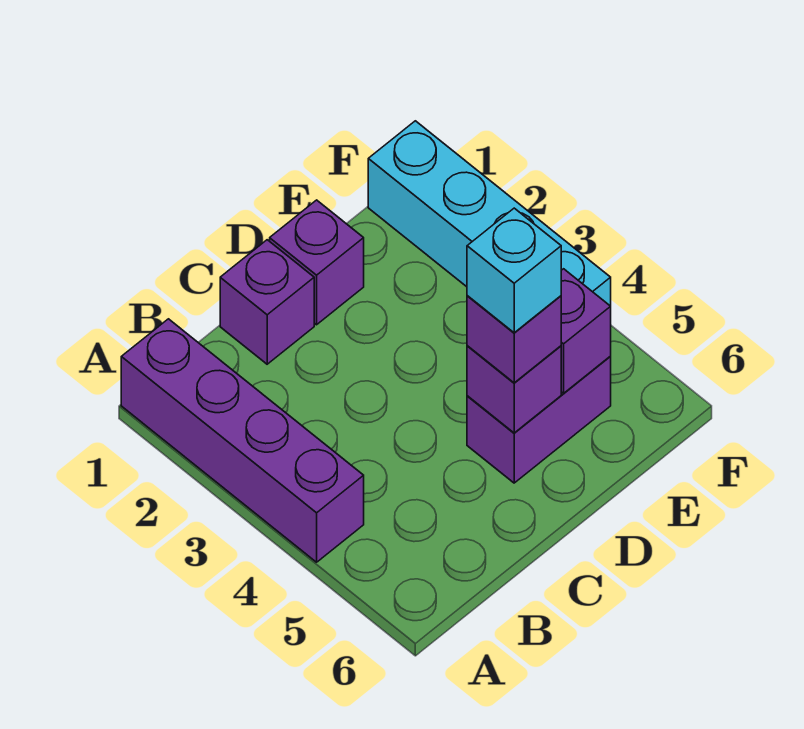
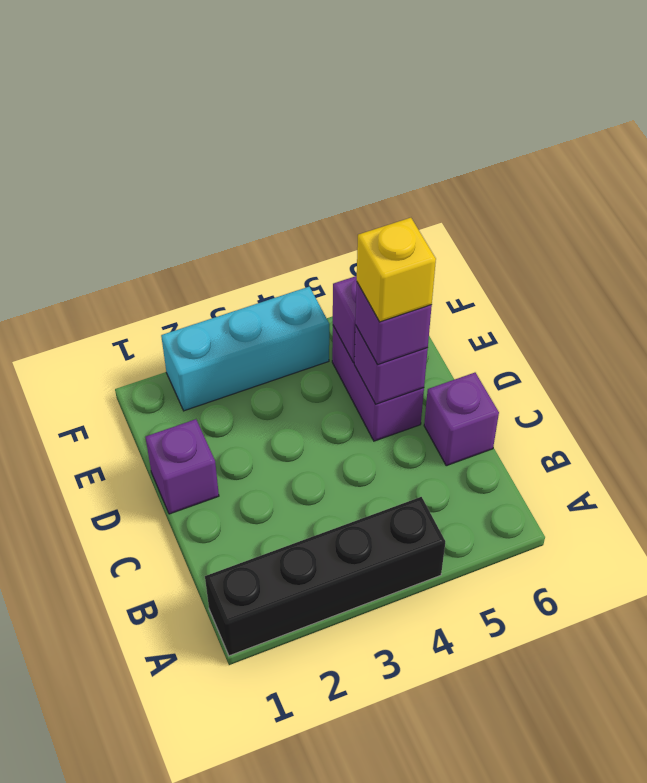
purple brick A1:A4 level 1 -> black brick A1:A4 level 1
purple brick C1 level 1 -> purple brick C6 level 1
cyan brick D5 level 4 -> yellow brick D5 level 4
cyan brick F1:F4 level 1 -> cyan brick F2:F4 level 1

